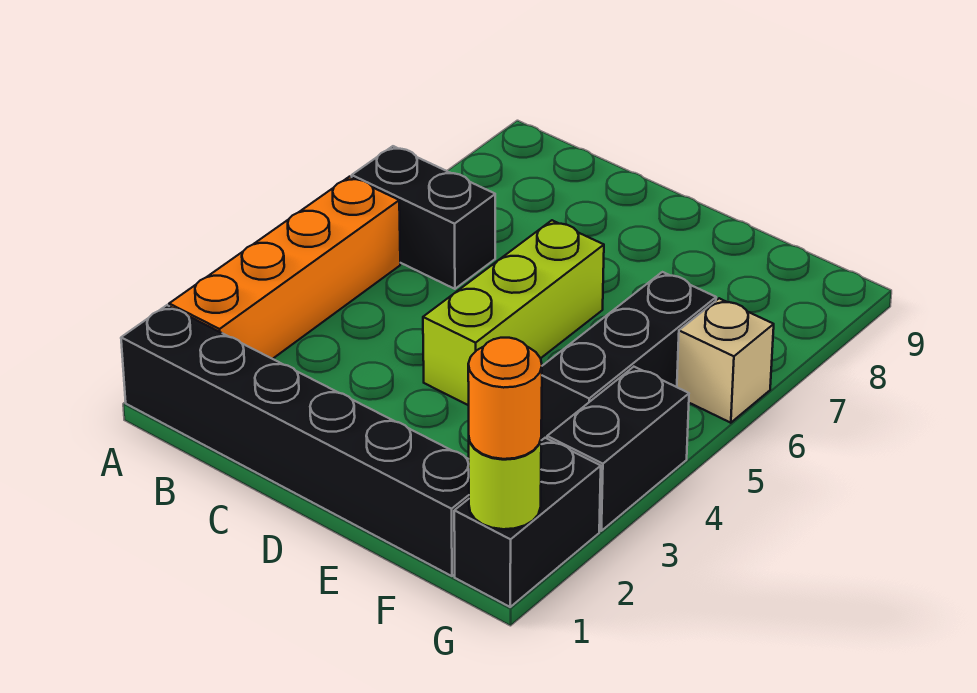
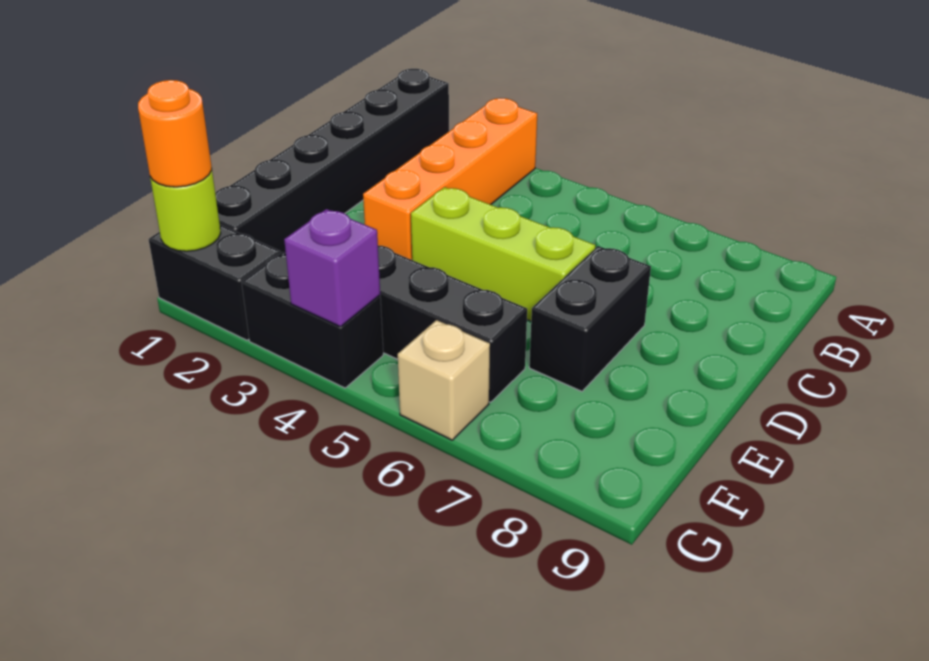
orange brick A2:A5 level 1 -> orange brick A3:D3 level 1
black brick A6:B6 level 1 -> black brick D7:E7 level 1
none -> purple brick G4 level 2

